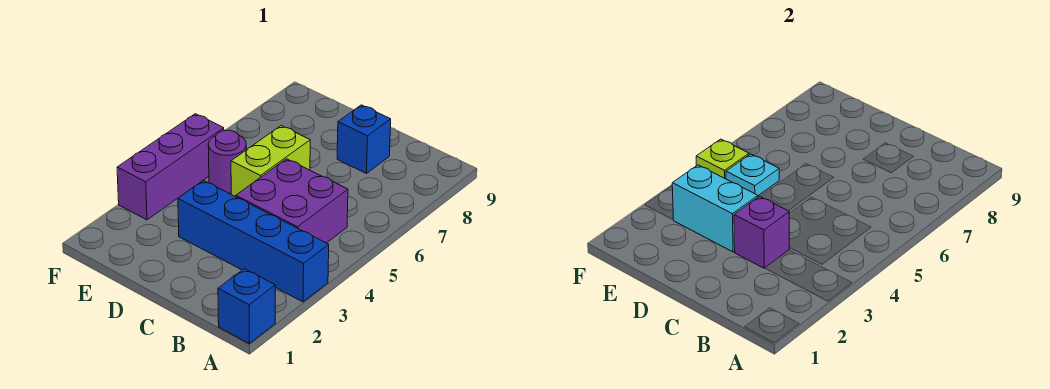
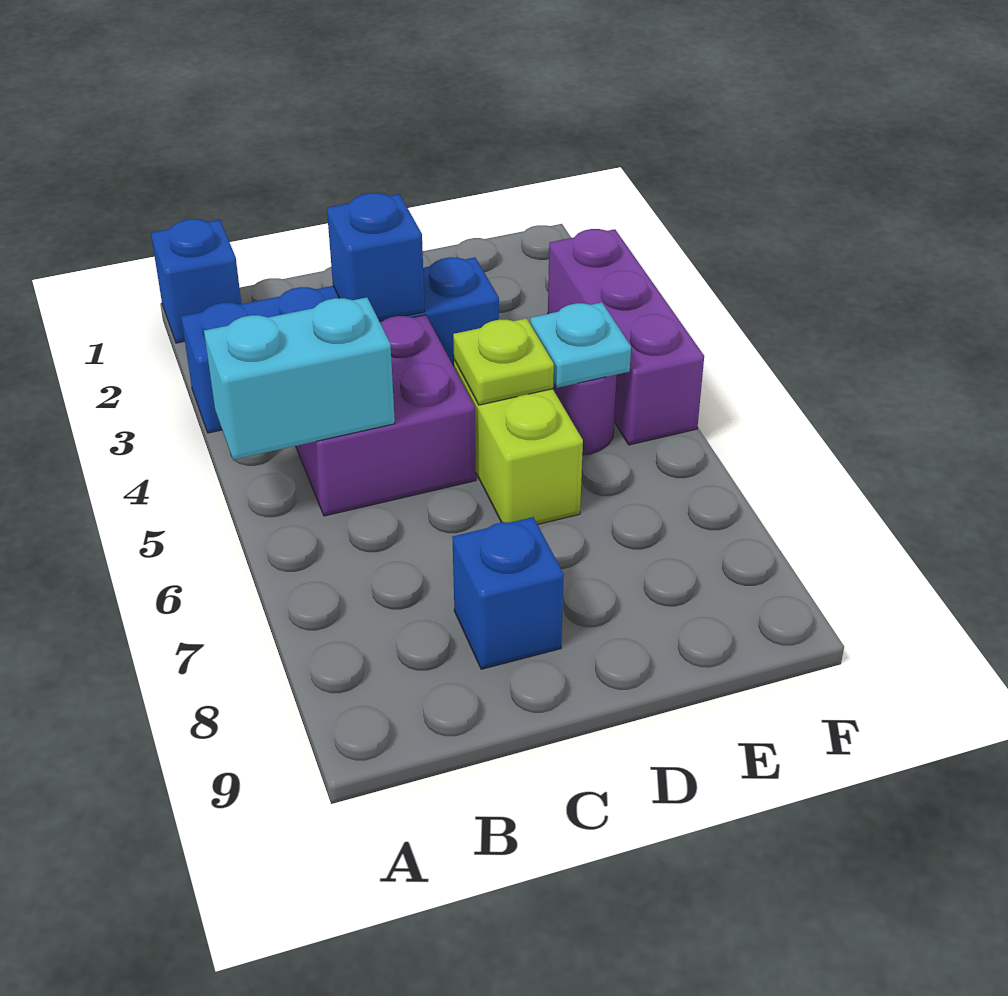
purple brick C3 level 2 -> blue brick C3 level 2
cyan brick D3:E3 level 2 -> cyan brick A5:B5 level 2
lime plate F5 level 2 -> lime plate D5 level 2

